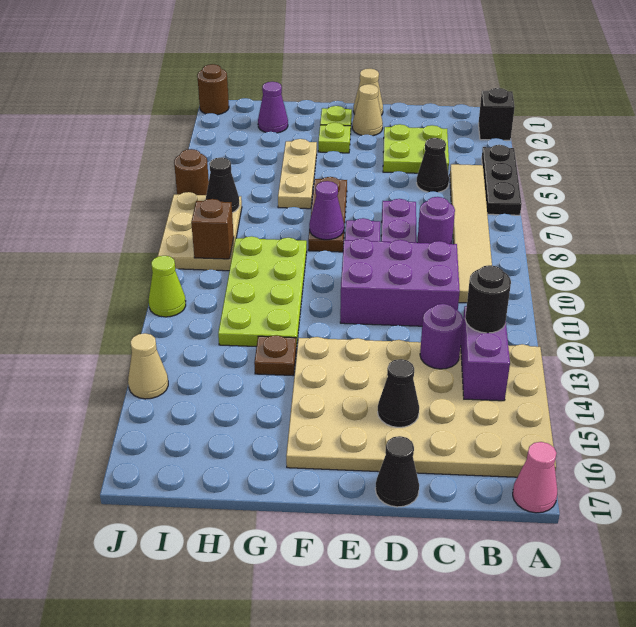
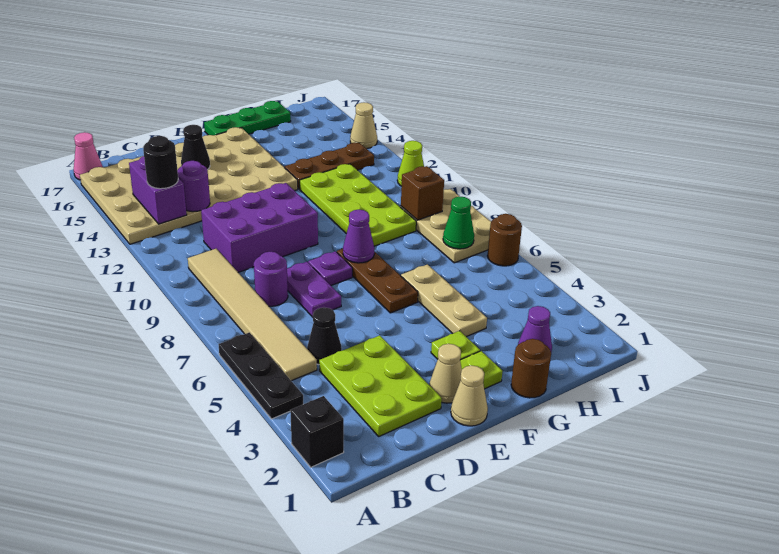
lime plate C3:D4 level 1 -> lime plate C2:D4 level 1
black cone D17 level 1 -> none
none -> green plate F17:H17 level 1
brown plate G13 level 1 -> brown plate G13:I13 level 1
black cone I7 level 2 -> green cone I7 level 2
brown round brick J1 level 1 -> brown round brick G1 level 1

